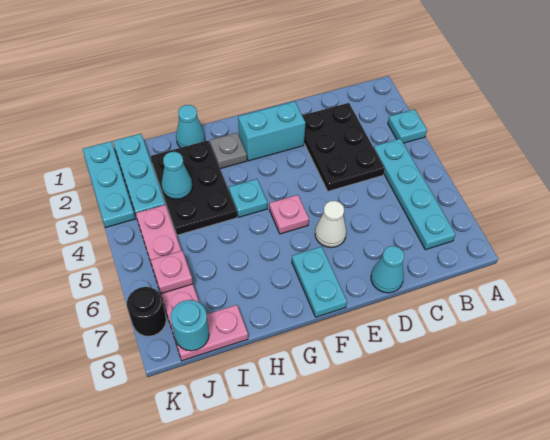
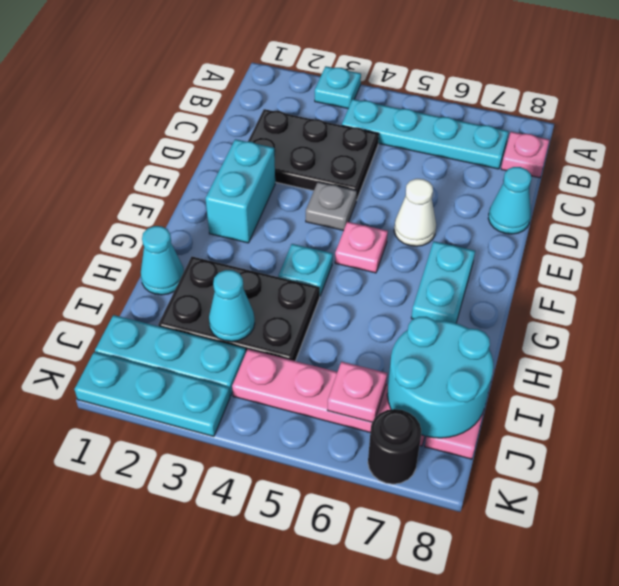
none -> pink plate B8 level 1
cyan plate F7:F8 level 1 -> cyan plate F7:G7 level 1
grey plate G2 level 1 -> grey plate E4 level 1
cyan round brick J8 level 2 -> cyan round brick I7:J8 level 2

